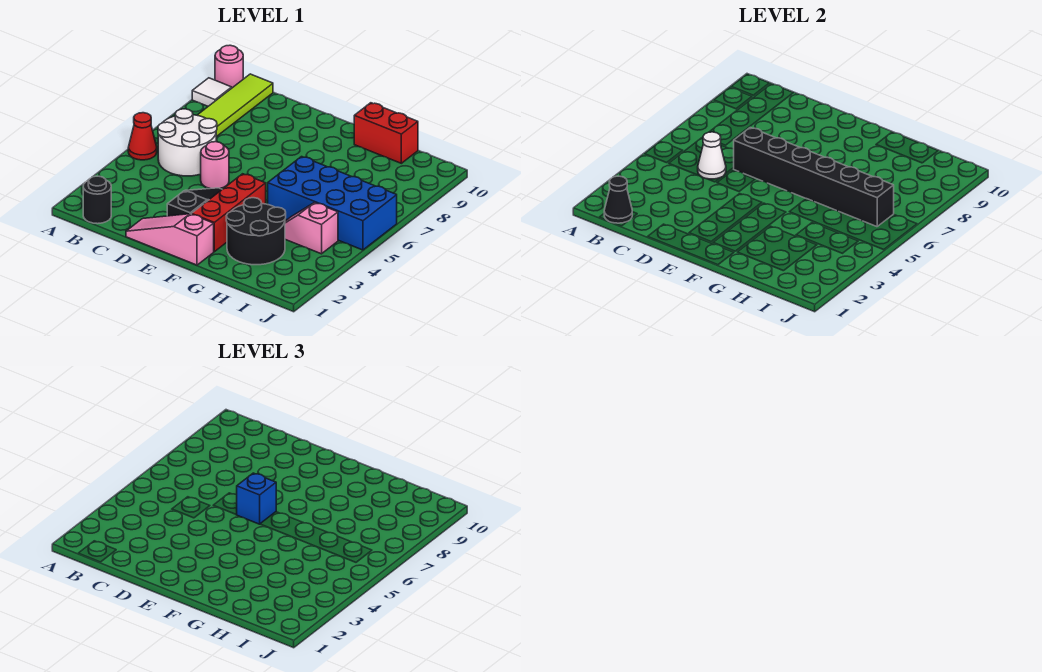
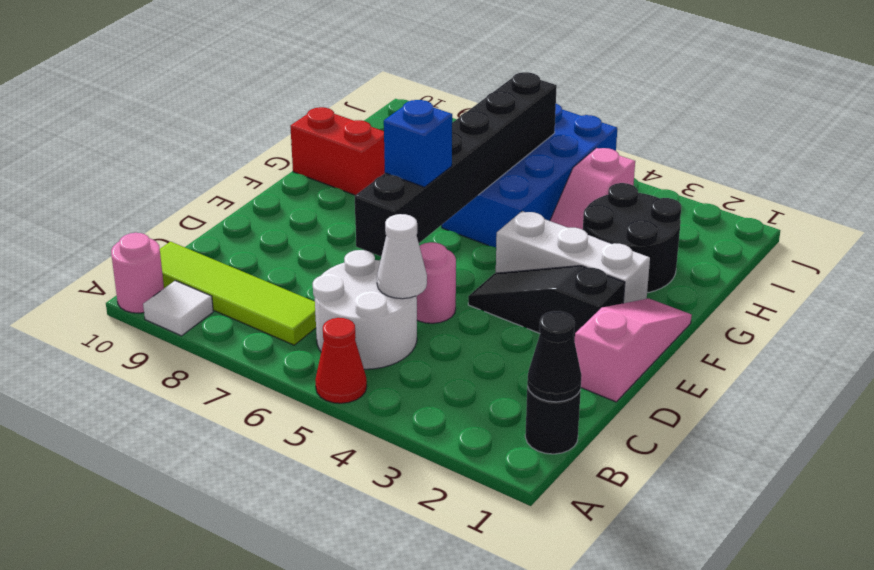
pink slope D1:F1 level 1 top F -> pink slope D1:F1 level 1 top D
red brick F2:F4 level 1 -> white brick F2:F4 level 1
red brick G10:H10 level 1 -> red brick G9:G10 level 1

